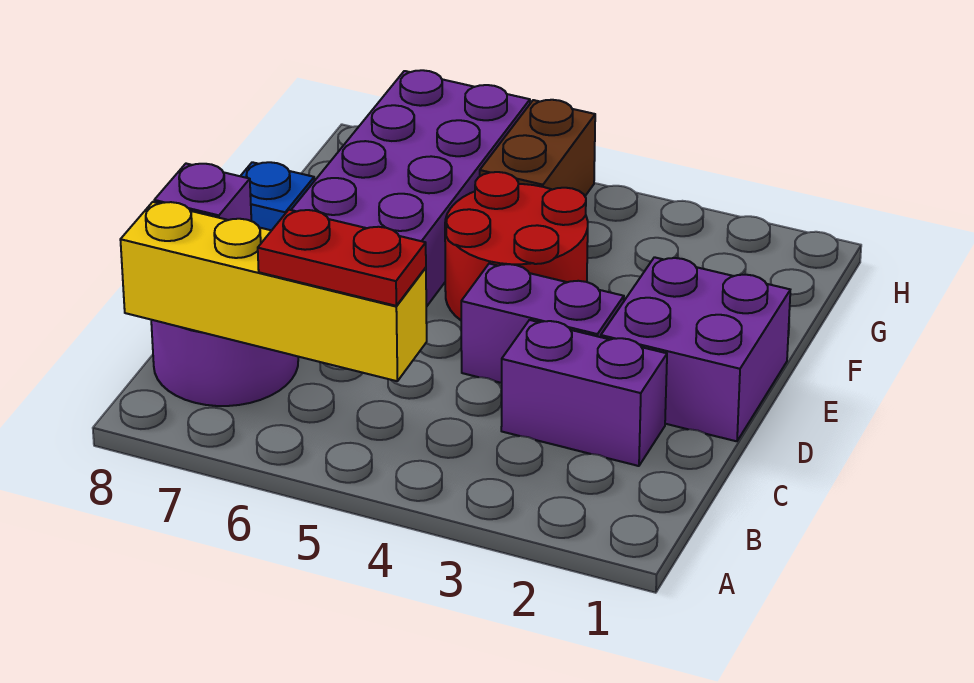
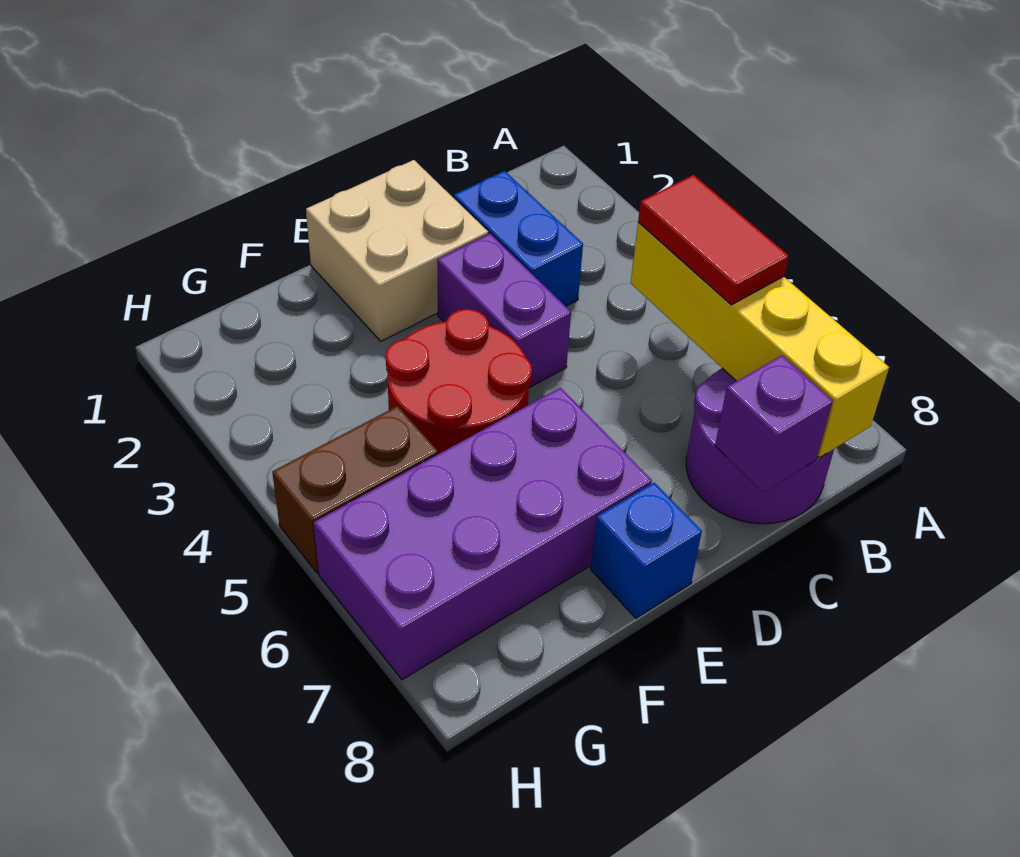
red plate B5:B6 level 3 -> red tile B5:B6 level 3
purple brick C2:C3 level 1 -> blue brick C2:C3 level 1
purple brick D1:E2 level 1 -> tan brick D1:E2 level 1

